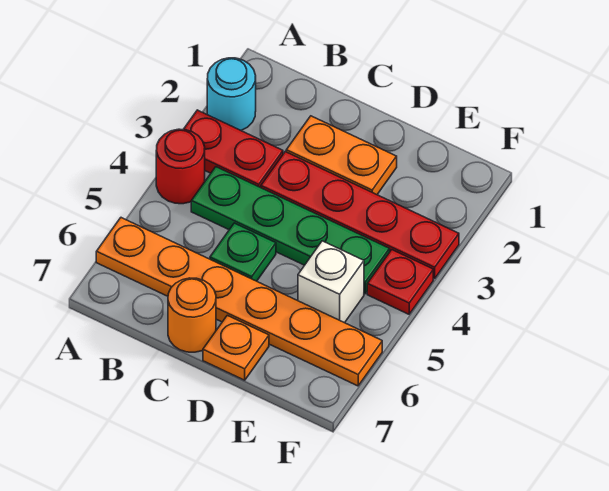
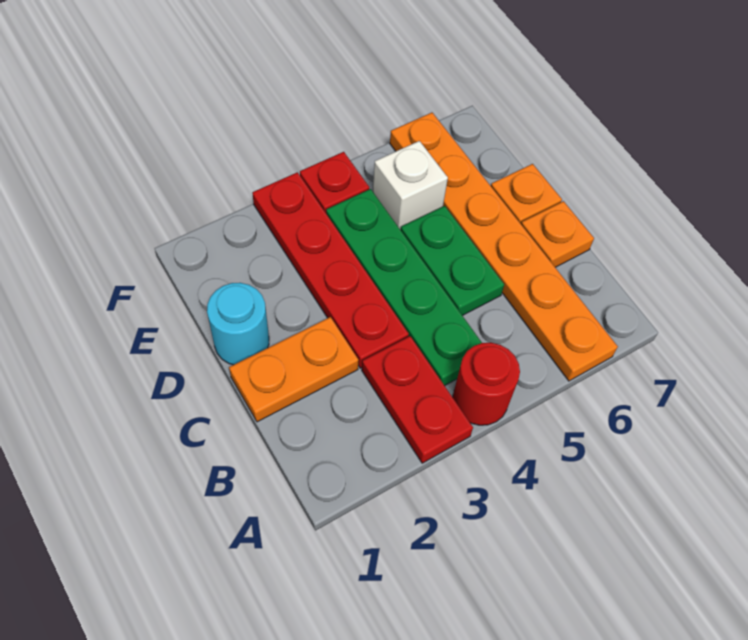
cyan round brick A2 level 1 -> cyan round brick D1 level 1
orange plate C2:D2 level 1 -> orange plate C1:C2 level 1
green plate C5 level 1 -> green plate C5:D5 level 1
orange round brick C7 level 1 -> orange plate C7 level 1

